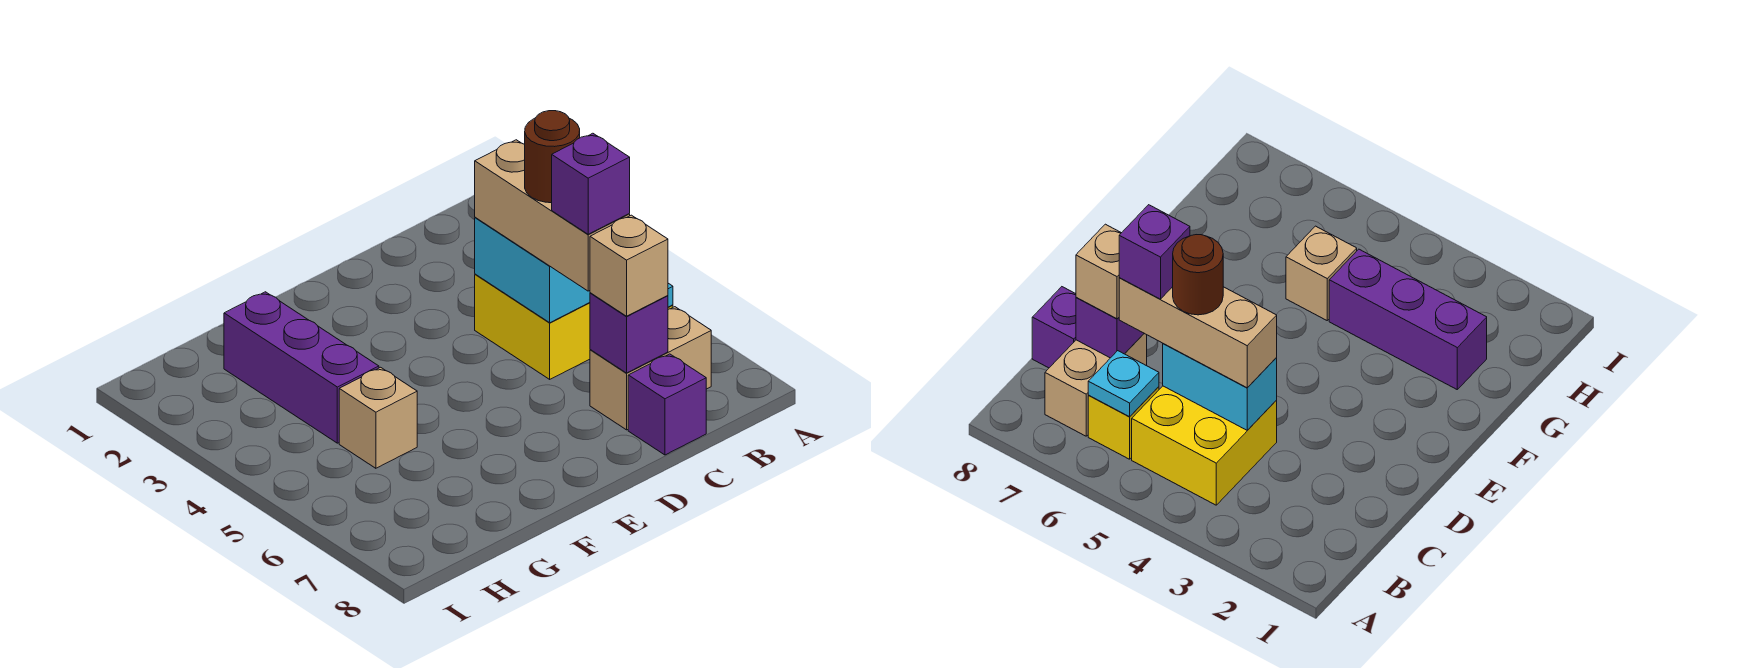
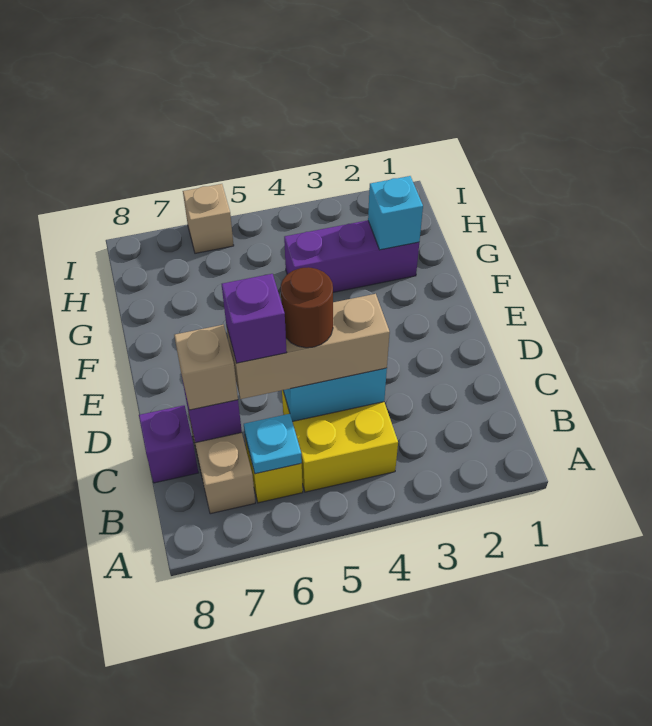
none -> cyan brick G2 level 2
tan brick G5 level 1 -> tan brick I6 level 1

